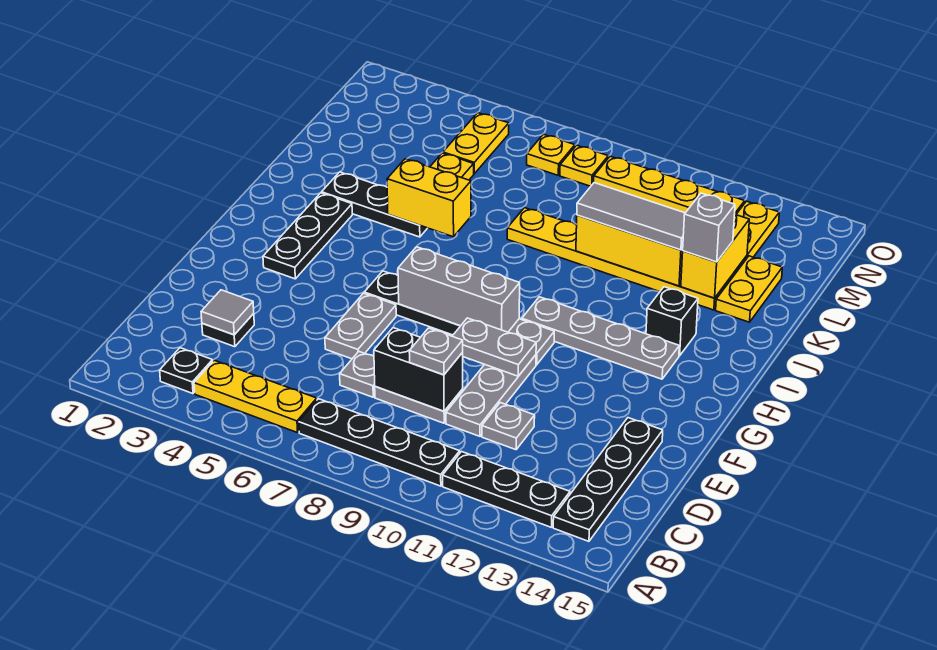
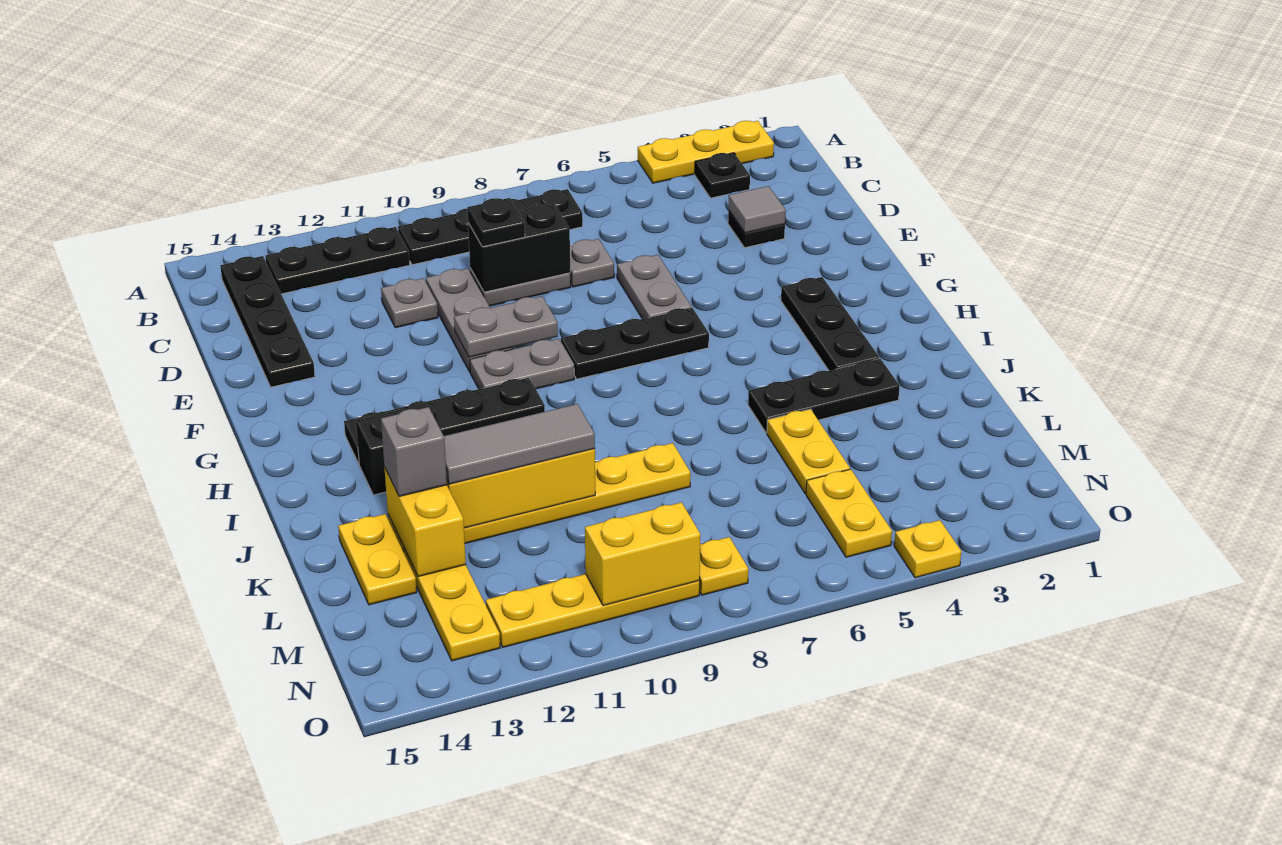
yellow plate B4:B6 level 1 -> yellow plate A2:A4 level 1
grey plate D9 level 3 -> black plate D9 level 3
grey brick G7:G9 level 2 -> none
grey plate H10:H13 level 1 -> black plate H10:H13 level 1
yellow brick J5:J6 level 2 -> yellow brick N9:N10 level 2
yellow plate N7 level 1 -> yellow plate O4 level 1

